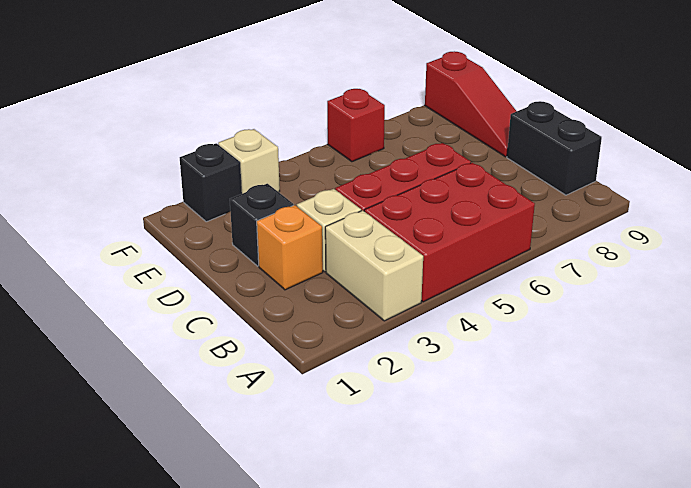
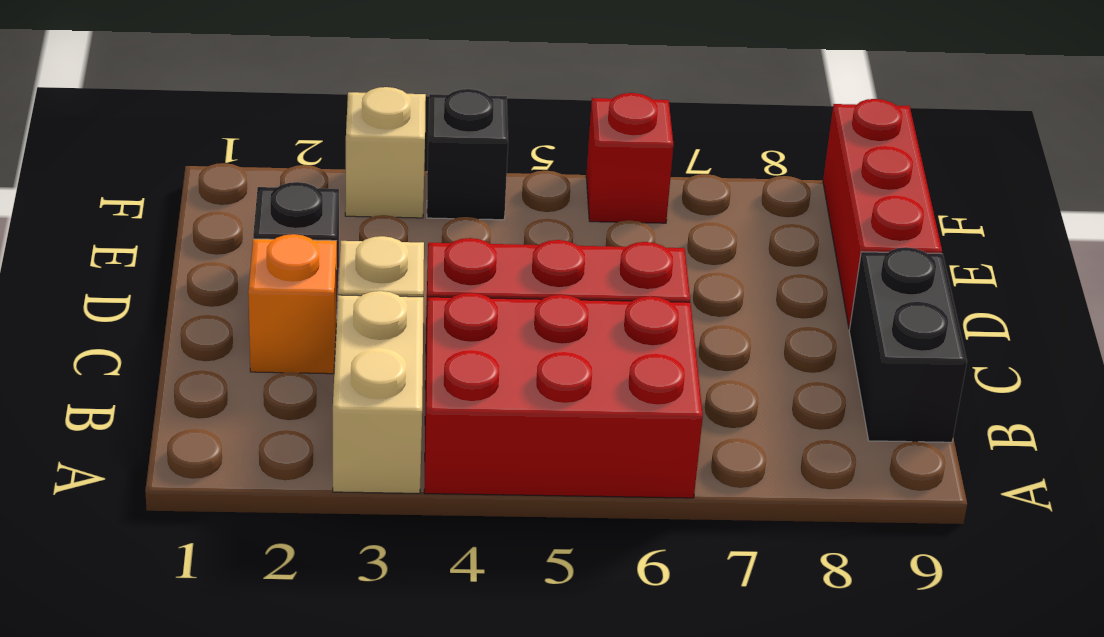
red slope D9:F9 level 1 top F -> red brick D9:F9 level 1
black brick F2 level 1 -> black brick F4 level 1

